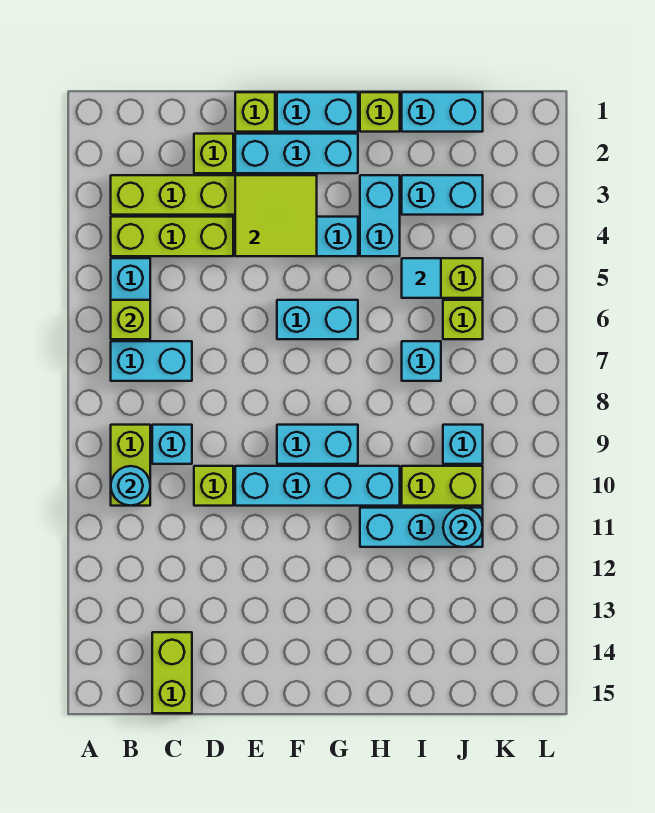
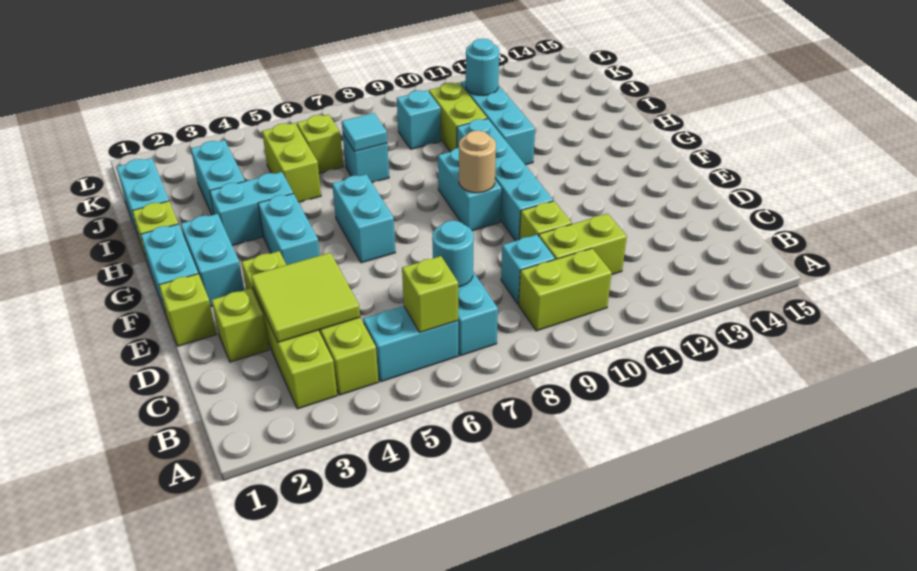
cyan round brick B10 level 2 -> cyan round brick C7 level 2
lime brick C14:C15 level 1 -> lime brick C10:C11 level 1
cyan brick E2:G2 level 1 -> cyan brick F2:G2 level 1
lime tile E3:F4 level 2 -> lime tile C3:D4 level 2
none -> tan round brick F9 level 2
cyan tile I5 level 2 -> cyan tile I7 level 2

